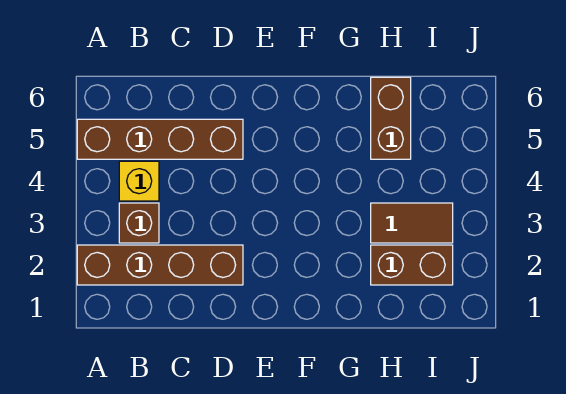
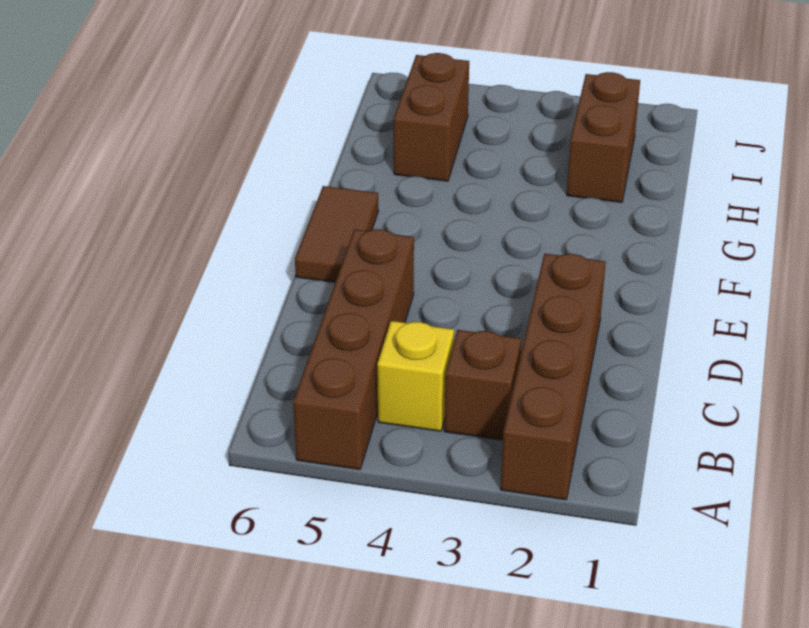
brown tile H3:I3 level 1 -> brown tile E6:F6 level 1
brown brick H5:H6 level 1 -> brown brick H5:I5 level 1

